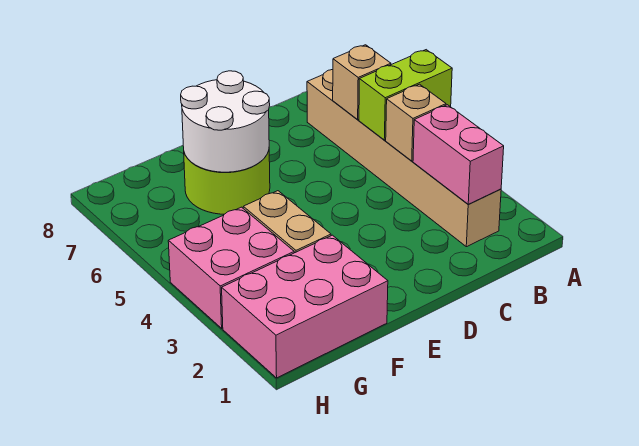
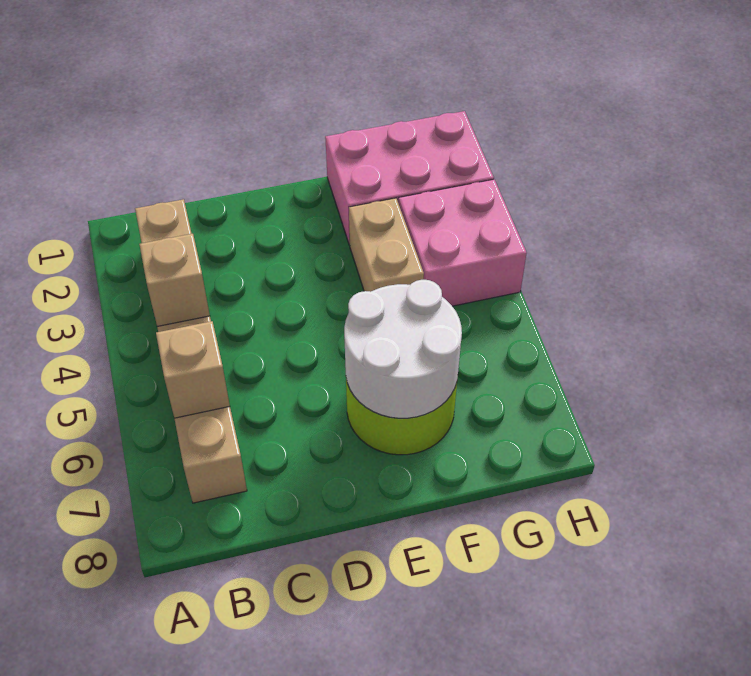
lime brick A5:B5 level 2 -> none
pink brick B2:B3 level 2 -> none

